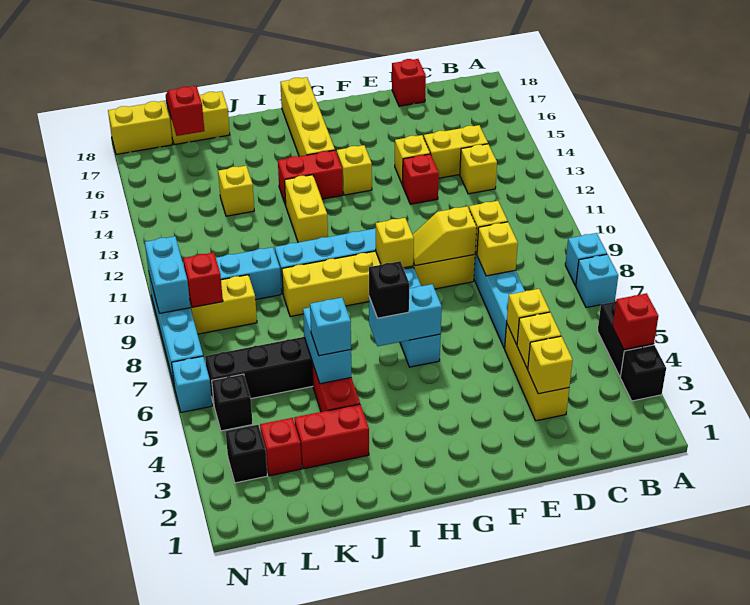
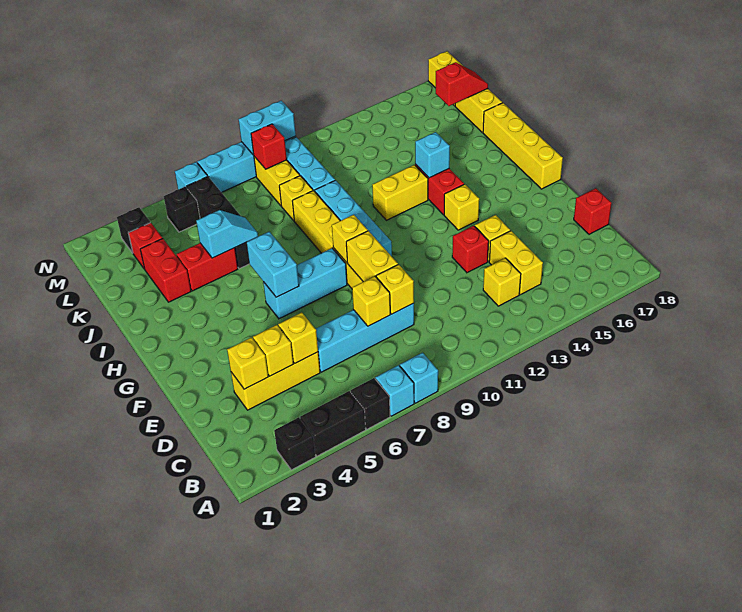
red brick A4 level 2 -> none
yellow slope E9:F9 level 2 top E -> yellow brick E9:F9 level 2
black brick H6 level 3 -> black brick A6 level 1
yellow brick H15:H18 level 1 -> yellow brick G18:J18 level 1
cyan brick J5:J6 level 2 -> cyan slope J5:J6 level 2 top 5
cyan brick J5 level 3 -> cyan brick I14 level 2
yellow brick K14 level 1 -> yellow brick K9 level 1

